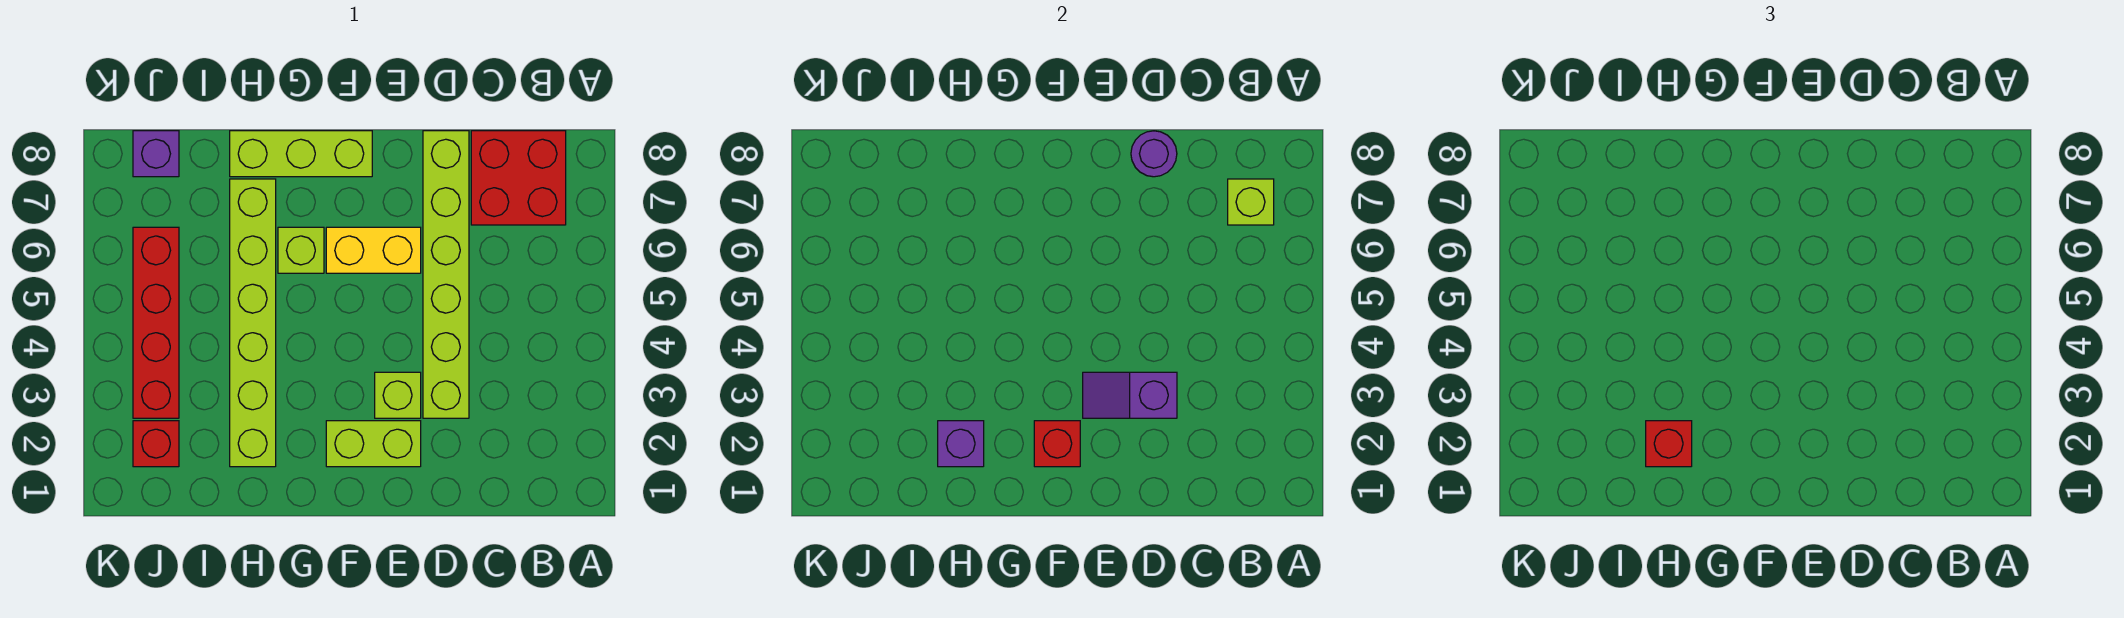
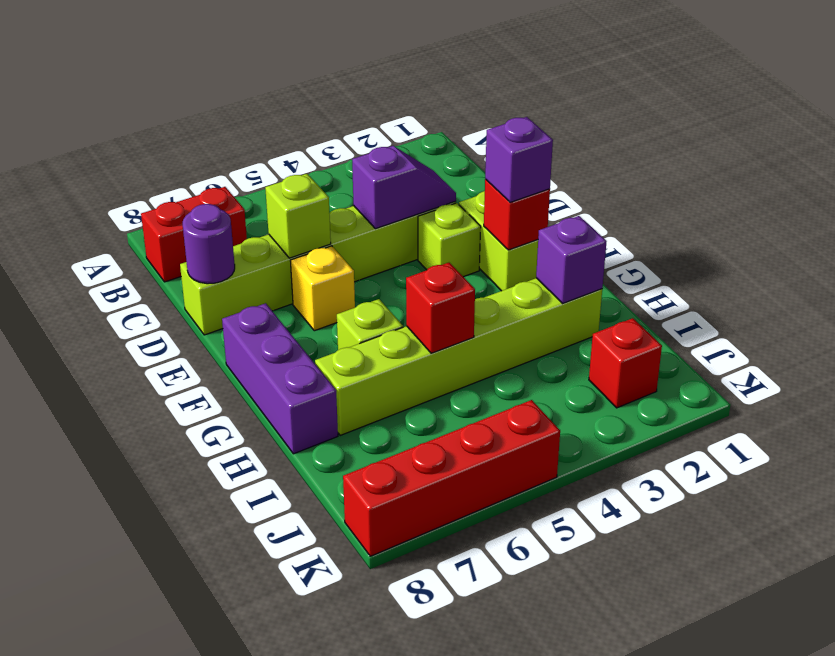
red brick B7:C8 level 1 -> red brick B7:B8 level 1
lime brick B7 level 2 -> lime brick D6 level 2
purple slope D3:E3 level 2 top D -> purple slope D3:D4 level 2 top 4
yellow brick E6:F6 level 1 -> yellow brick E6 level 1
lime brick F8:H8 level 1 -> purple brick F8:H8 level 1
red brick H2 level 3 -> red brick H5 level 2
red brick J3:J6 level 1 -> red brick K5:K8 level 1
purple brick J8 level 1 -> purple brick F2 level 3

